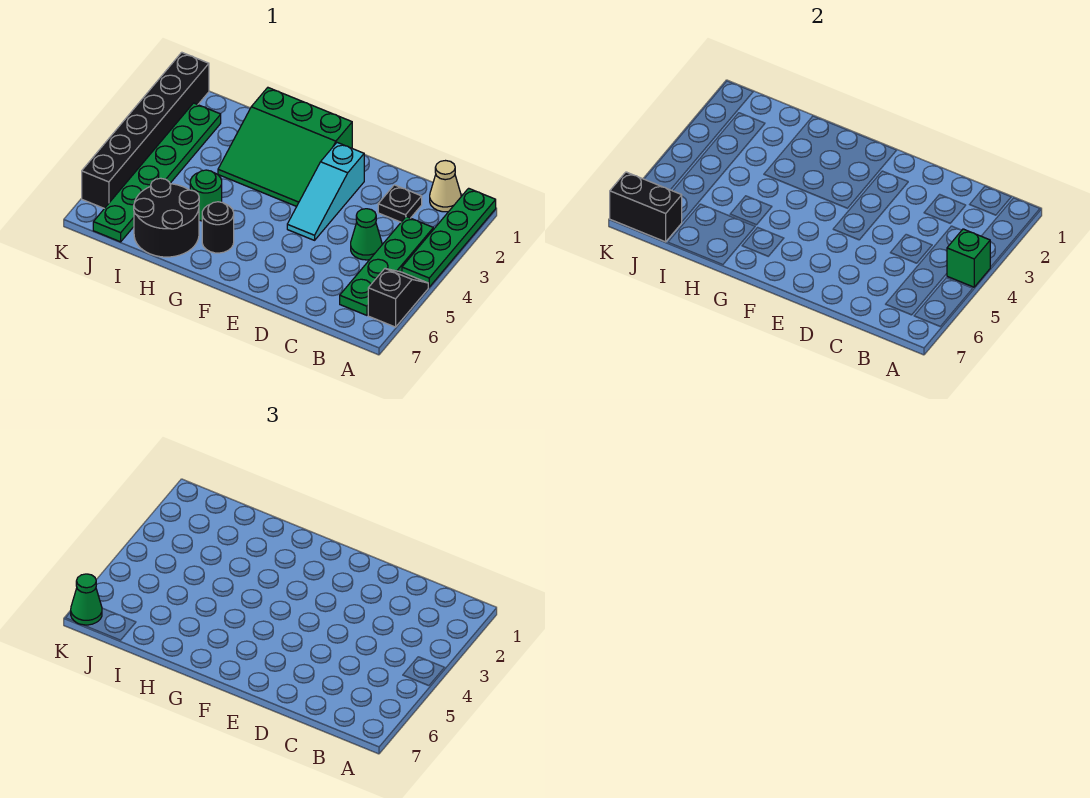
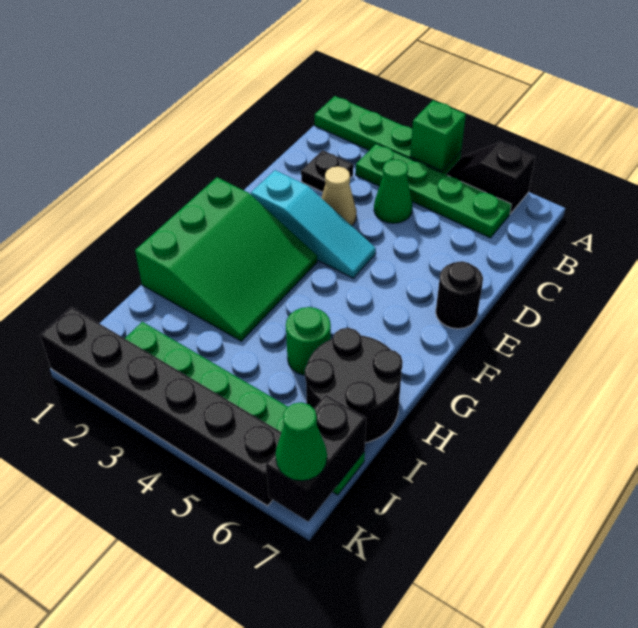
tan cone B1 level 1 -> tan cone D3 level 1
black round brick G6 level 1 -> black round brick E7 level 1

